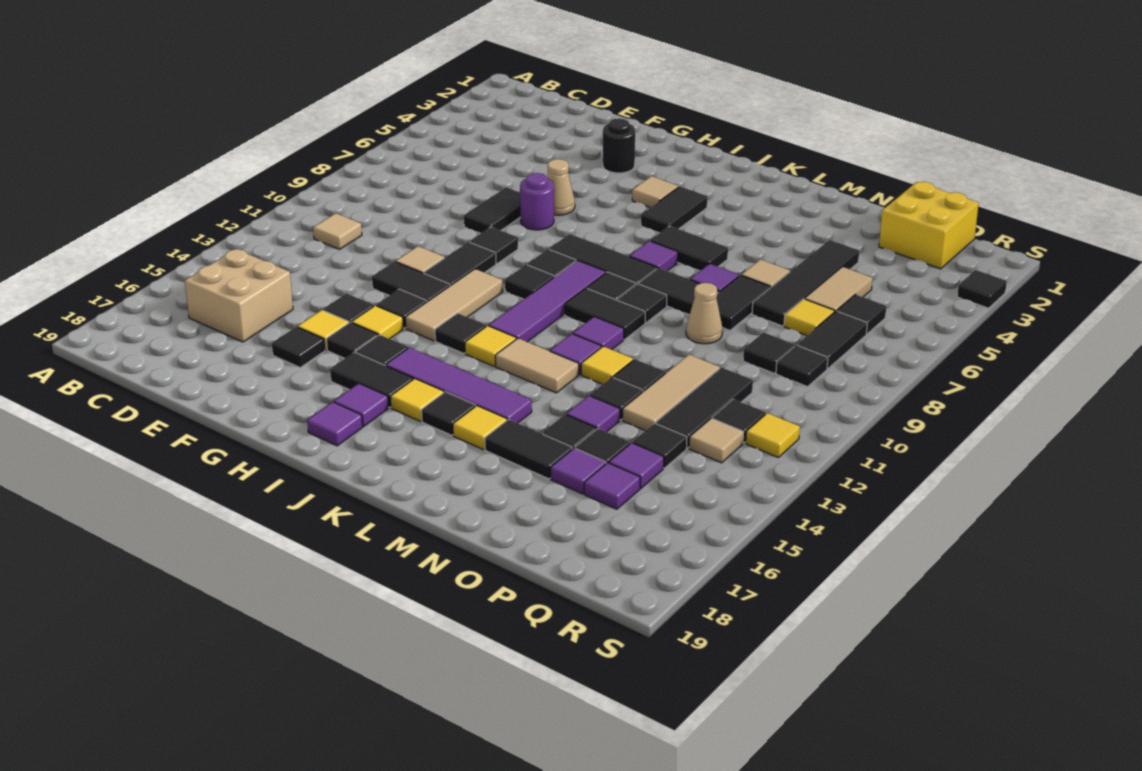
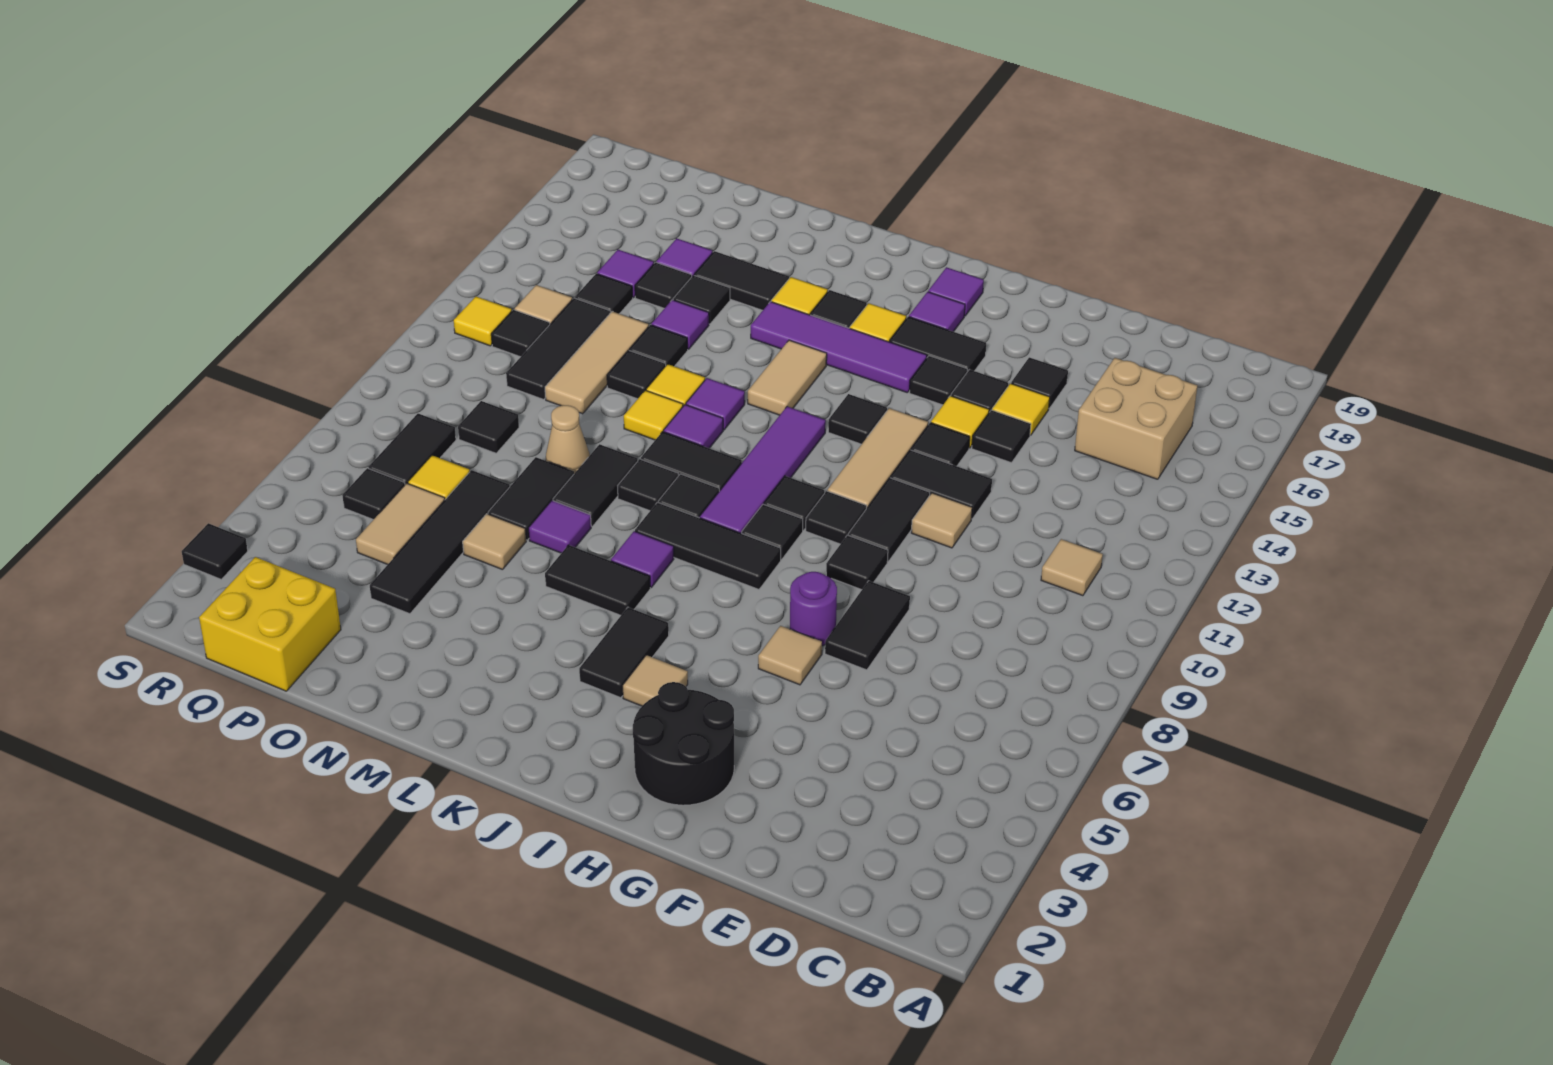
black round brick G3 level 1 -> black round brick G2:H3 level 1
tan cone G6 level 1 -> tan tile G6 level 1
yellow tile J13 level 1 -> yellow tile M11 level 1
tan tile K13:L13 level 1 -> tan tile K13:K14 level 1
black tile L8:M8 level 1 -> black tile M8:M9 level 1
purple tile P16 level 1 -> none
black tile Q9 level 1 -> black tile H10 level 1

